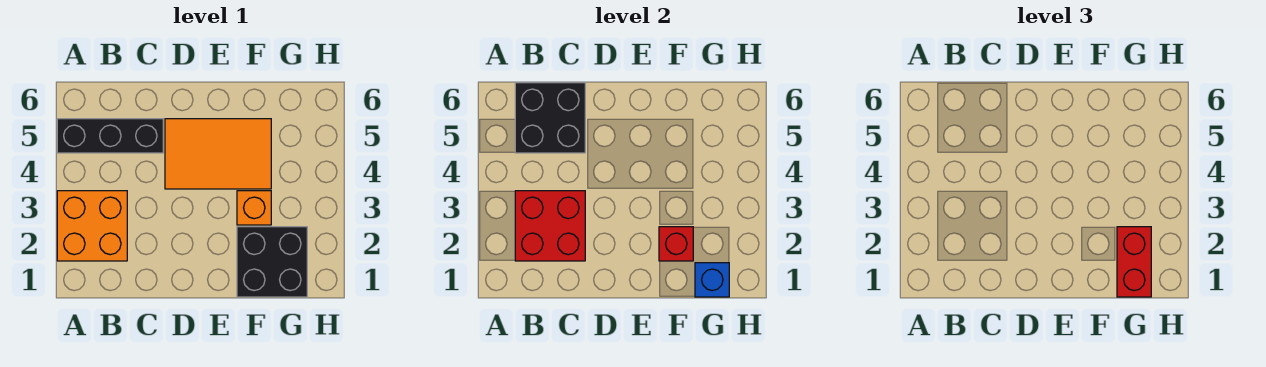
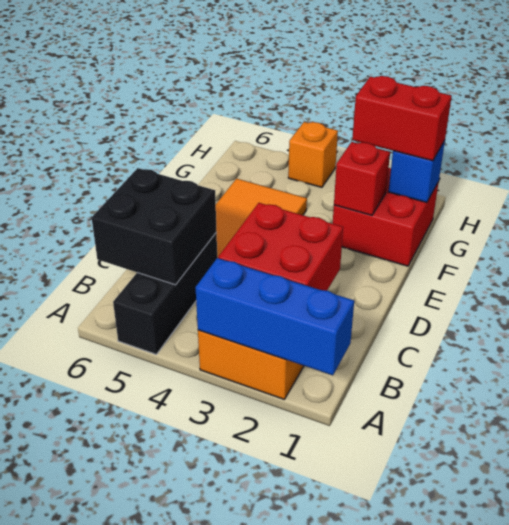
none -> blue brick A1:A3 level 2
black brick F1:G2 level 1 -> red brick F1:G2 level 1
orange brick F3 level 1 -> orange brick H4 level 1

